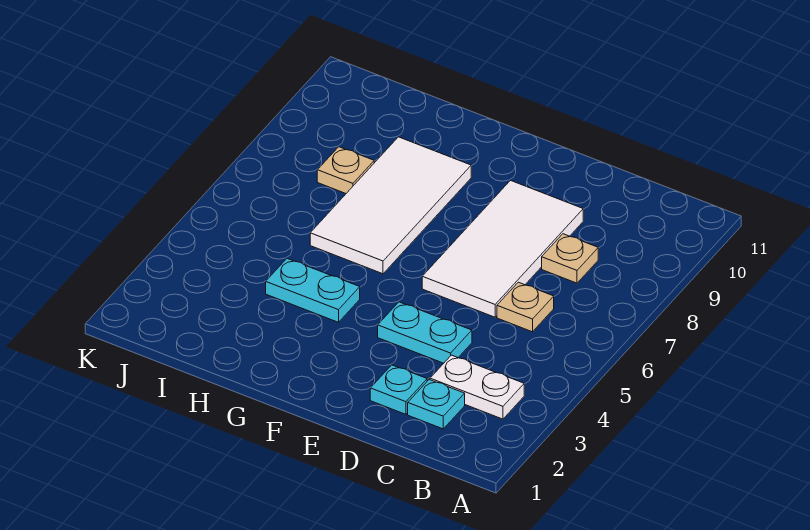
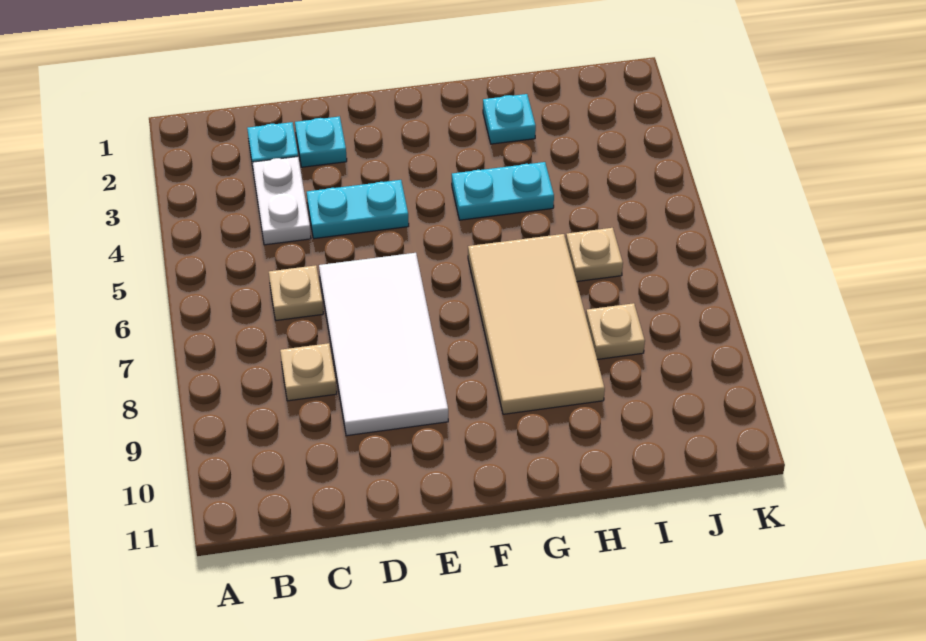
white plate B3:C3 level 1 -> white plate C3:C4 level 1
white tile G6:H9 level 1 -> tan tile G6:H9 level 1
none -> cyan plate H2 level 1
none -> tan plate I6 level 1

